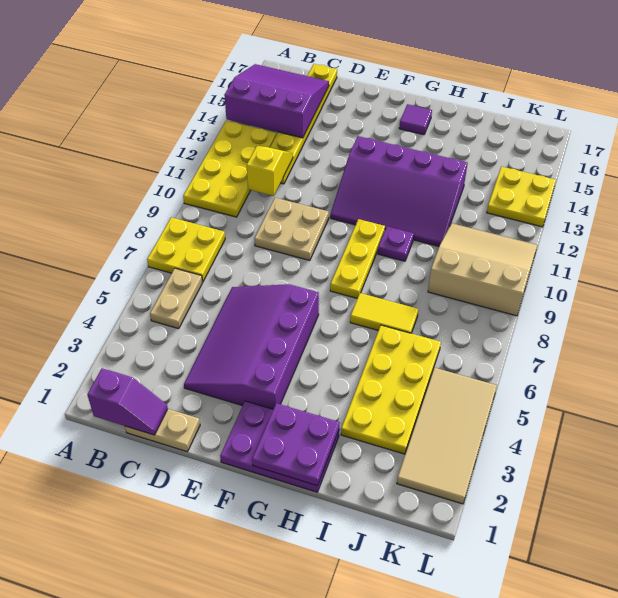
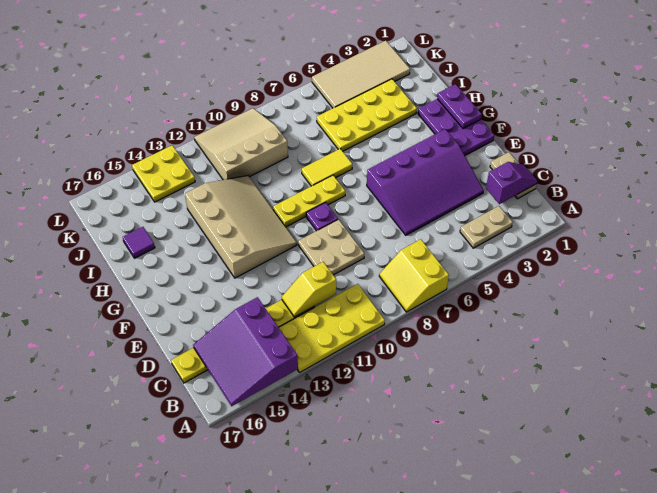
yellow plate A7:B8 level 1 -> yellow slope A7:B8 level 1 top 7
purple slope B1:C1 level 2 top B -> purple slope C1:C2 level 2 top 2
tan plate B5:B6 level 1 -> tan plate B3:B4 level 1
purple slope F11:I13 level 1 top 13 -> tan slope F11:I13 level 1 top 13
purple plate G1:H2 level 2 -> purple plate G1:H1 level 2
purple tile G16 level 1 -> purple tile I16 level 1
yellow tile H7:I7 level 1 -> yellow tile H7:H8 level 1
purple plate H10 level 1 -> purple plate F9 level 1
tan slope J9:L11 level 1 top 9 -> tan slope J9:L11 level 1 top J

